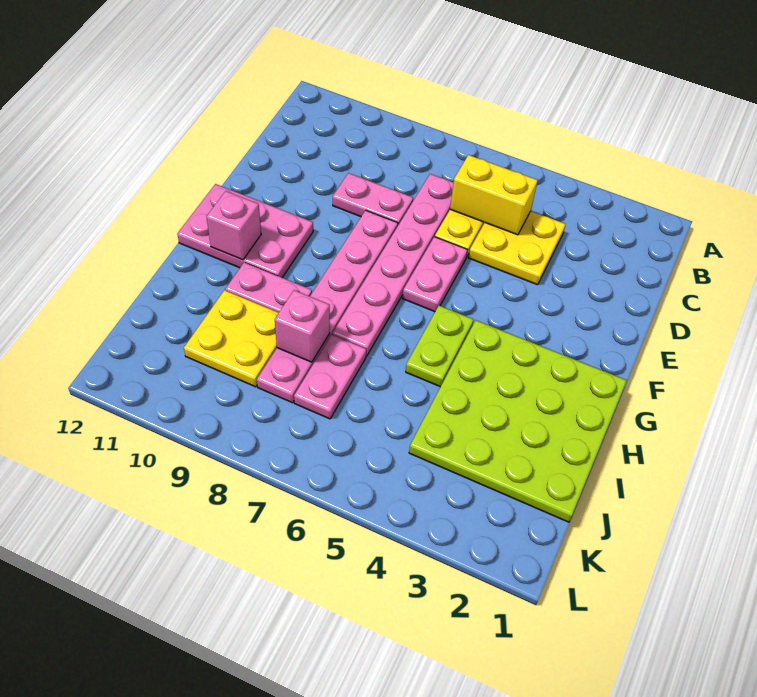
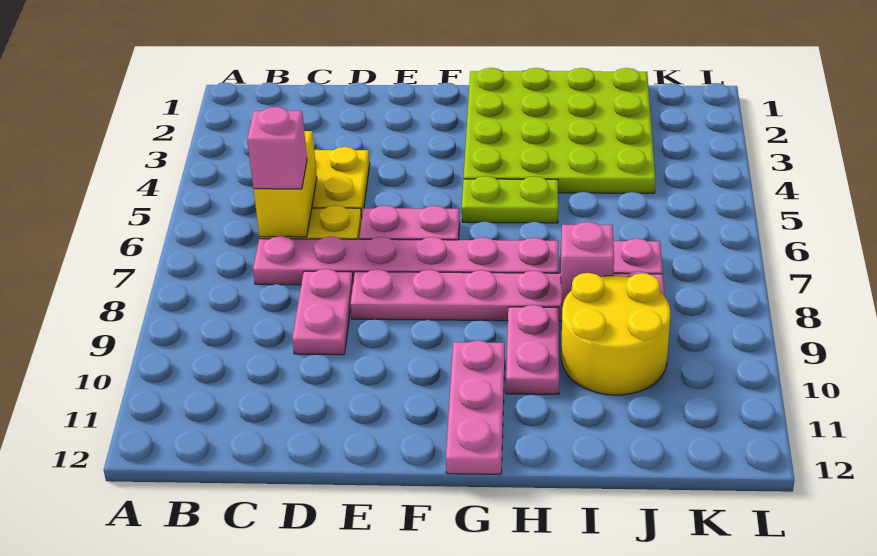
pink plate F10:G12 level 1 -> pink plate G10:G12 level 1
pink brick G11 level 2 -> pink brick C6 level 3
yellow plate I9:J10 level 1 -> yellow round brick I9:J10 level 1

